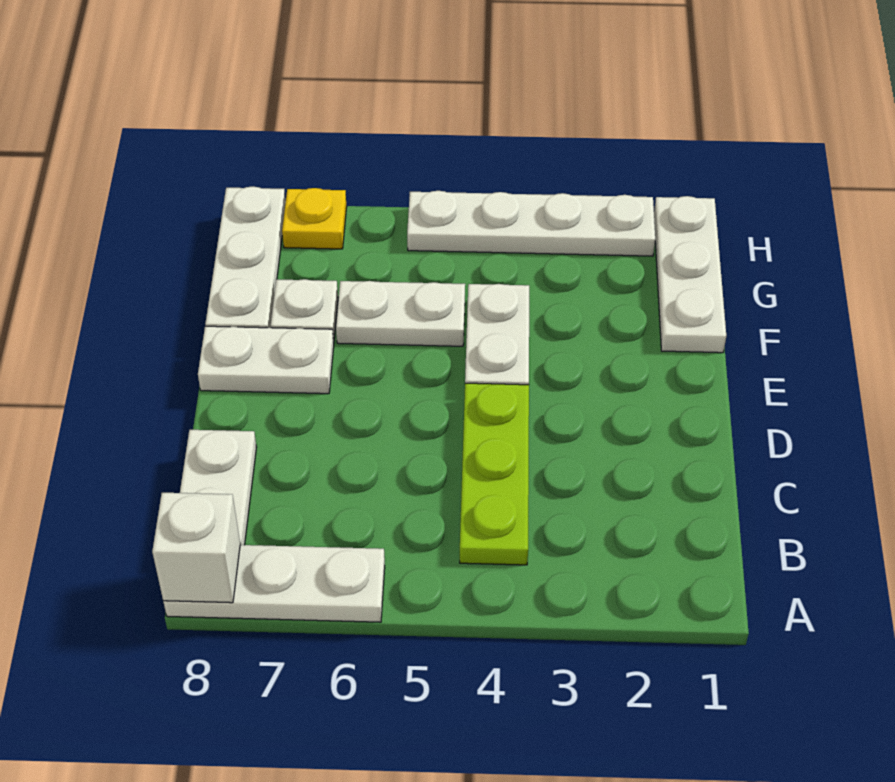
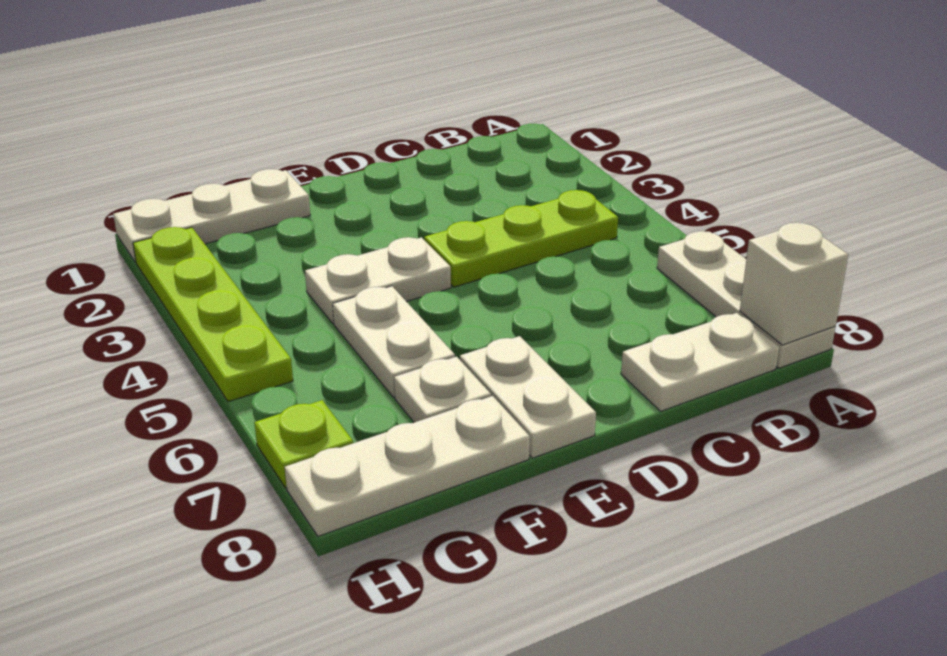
white plate H2:H5 level 1 -> lime plate H2:H5 level 1
yellow plate H7 level 1 -> lime plate H7 level 1

